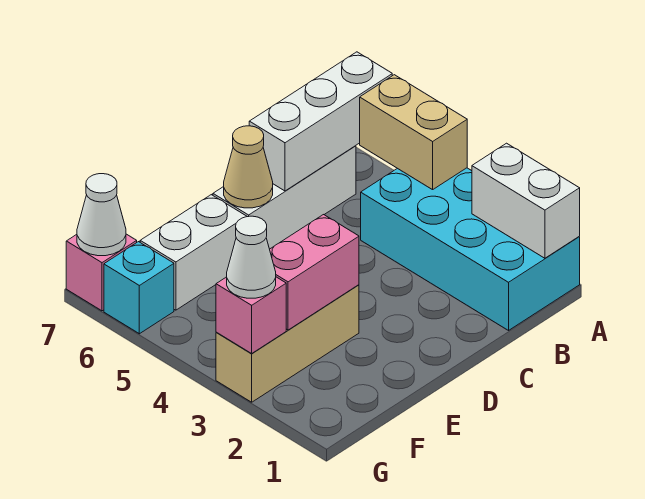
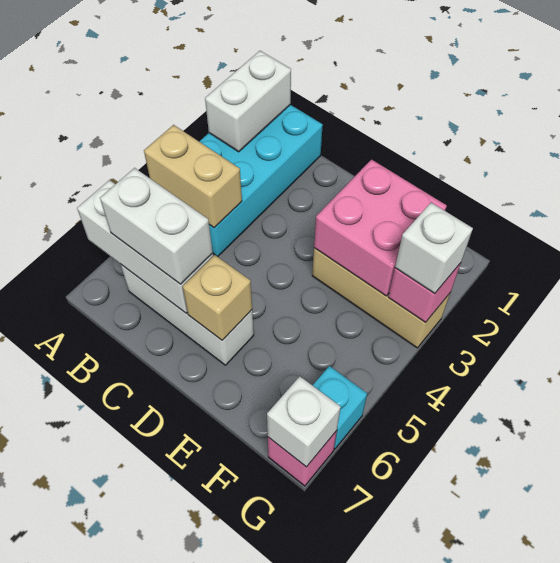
tan brick A4:A5 level 2 -> tan brick A4:B4 level 2
tan cone D6 level 2 -> tan brick D6 level 2
pink brick E3:F3 level 2 -> pink brick E2:F3 level 2
white brick E6:F6 level 1 -> white brick B6:C6 level 3
white cone G3 level 3 -> white brick G3 level 3
white cone G7 level 2 -> white brick G7 level 2

